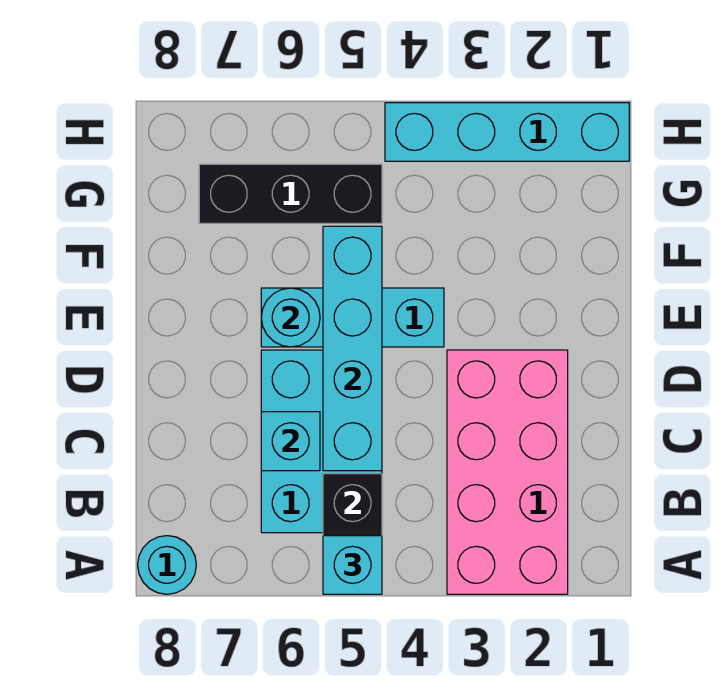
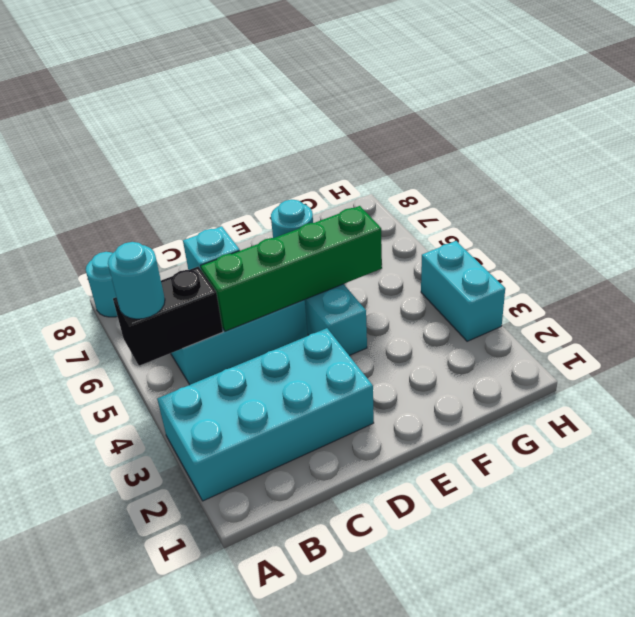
pink brick A2:D3 level 1 -> cyan brick A2:D3 level 1
cyan brick A5 level 3 -> cyan round brick A5 level 3
cyan brick C5:F5 level 2 -> green brick C5:F5 level 2
black brick G5:G7 level 1 -> none
cyan brick H1:H4 level 1 -> cyan brick H3:H4 level 1

